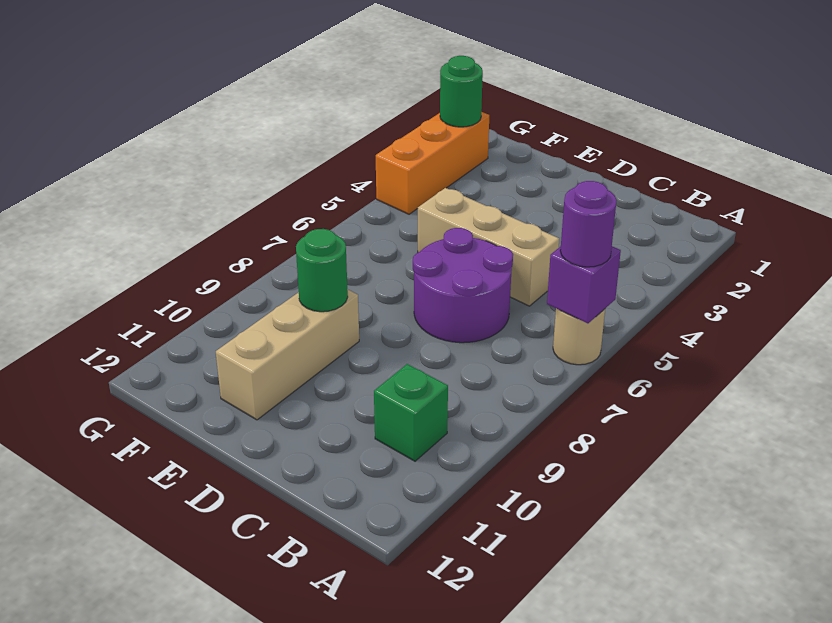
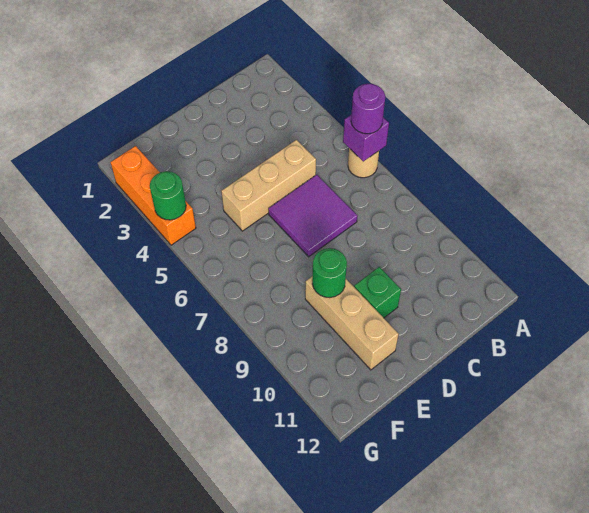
green brick B10 level 1 -> green brick D10 level 1
purple round brick C6:D7 level 1 -> purple tile C6:D7 level 1
green round brick G2 level 2 -> green round brick G4 level 2

